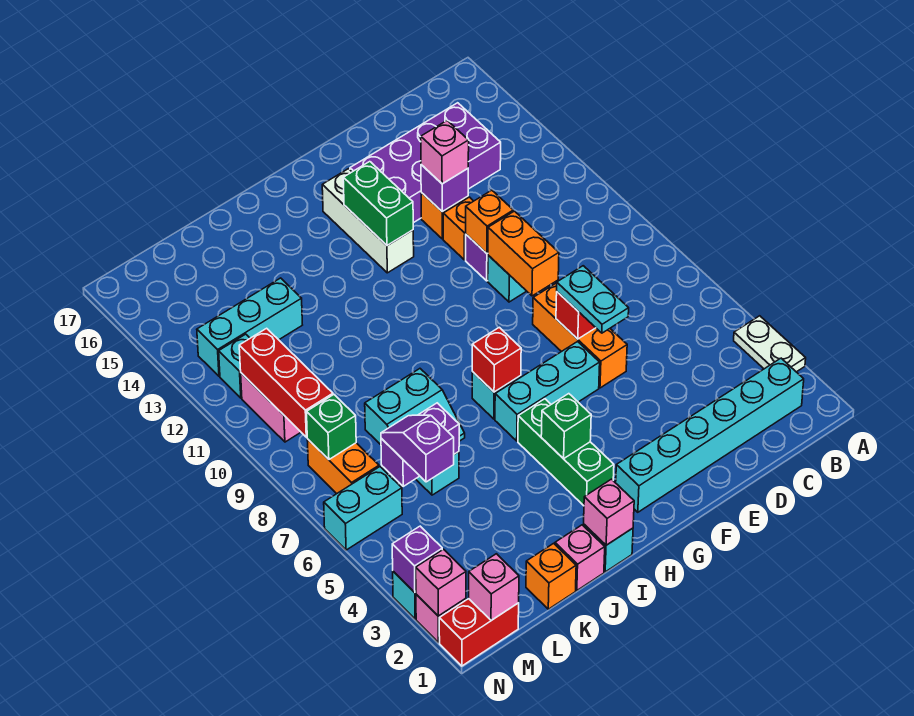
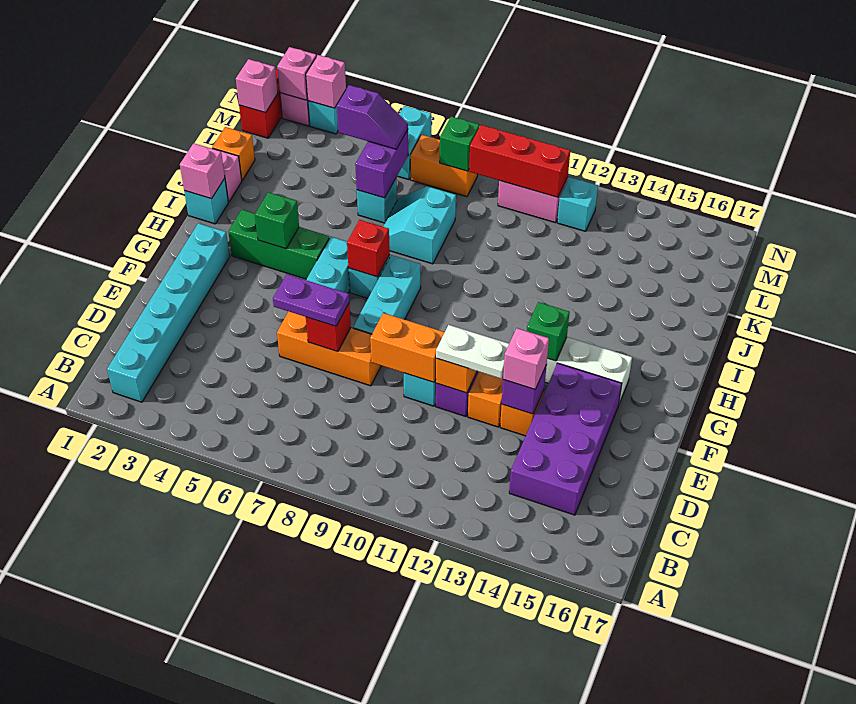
white plate A3:A4 level 1 -> white plate E11:E12 level 3
cyan plate E6:E7 level 3 -> purple plate E6:E7 level 3
green brick G13:G14 level 2 -> green brick G13 level 2
cyan brick K13:M13 level 1 -> cyan brick F8:H8 level 1
purple brick N3 level 2 -> pink brick N3 level 2

